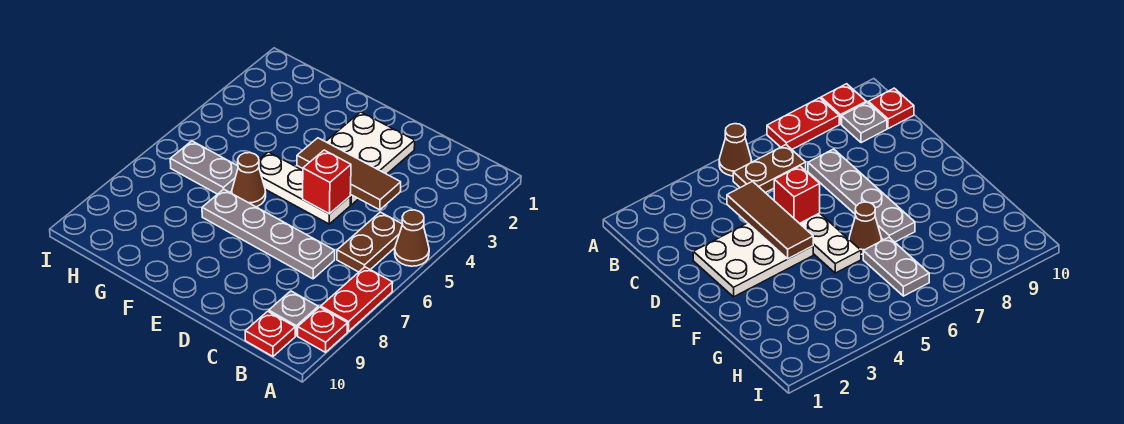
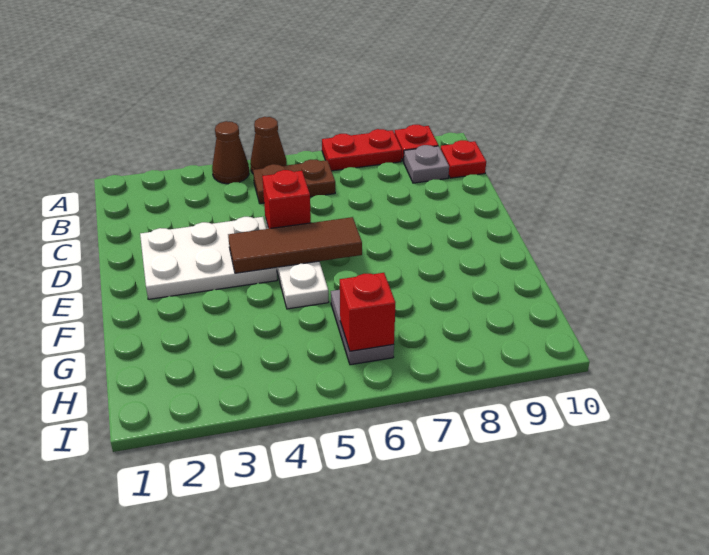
brown tile C4:E4 level 2 -> brown tile E4:E6 level 2
grey plate C7:F7 level 1 -> none
brown cone F6 level 1 -> brown cone A4 level 1
none -> red brick H6 level 2

